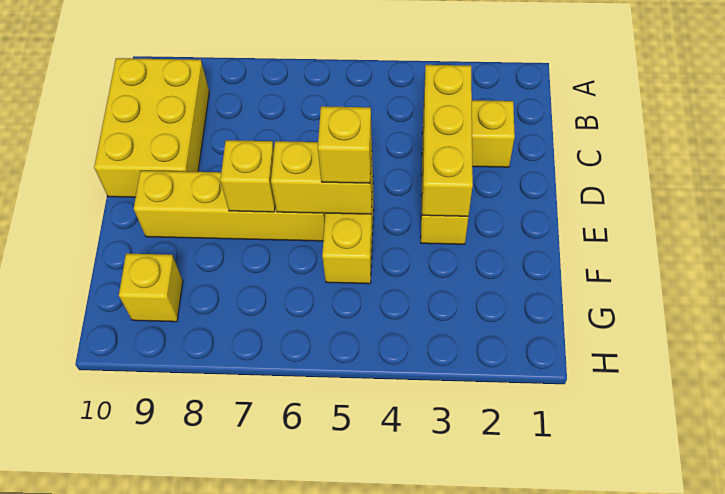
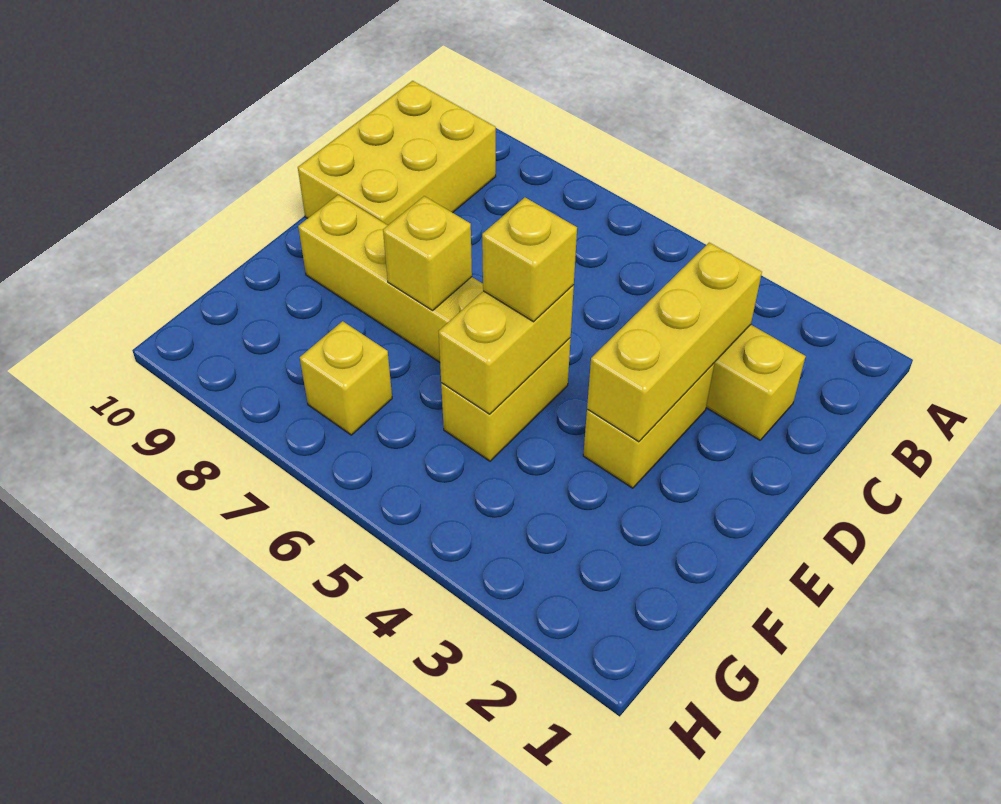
yellow brick E5:E6 level 2 -> yellow brick E5:F5 level 2
yellow brick G9 level 1 -> yellow brick G7 level 1

